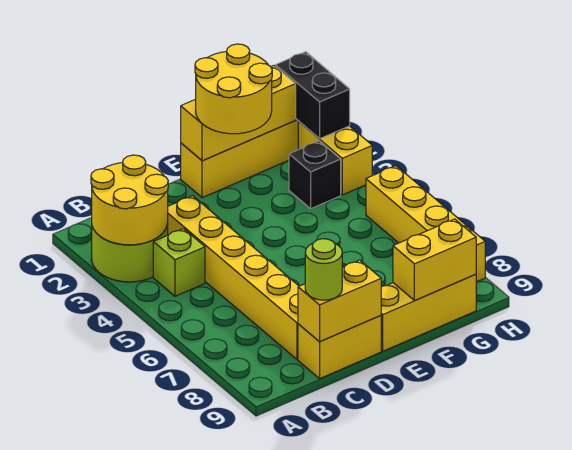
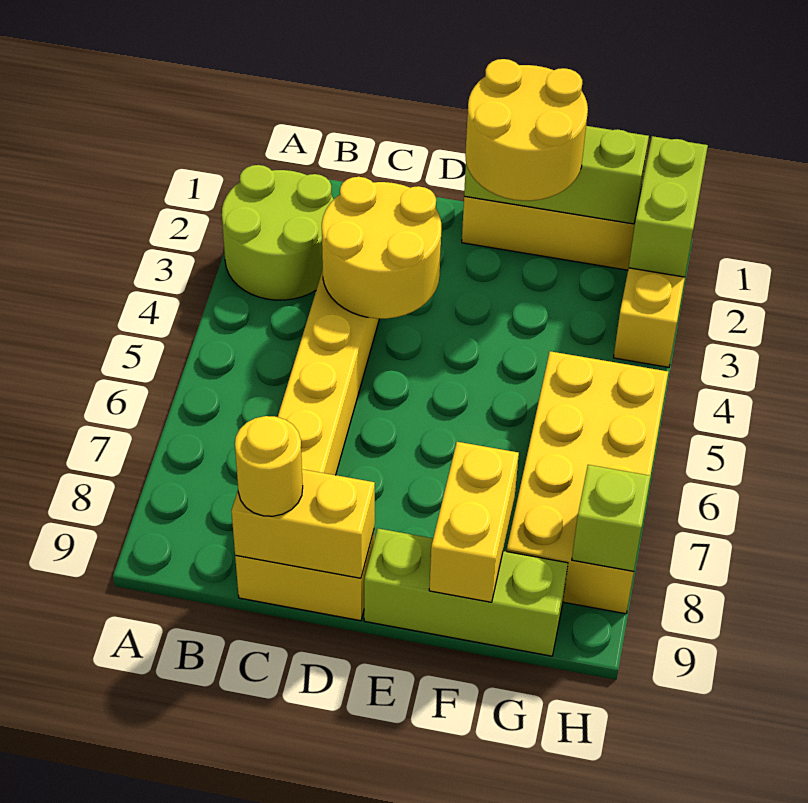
yellow round brick A2:B3 level 2 -> yellow round brick C3:D4 level 2
lime brick B4 level 1 -> lime brick H8 level 2
lime round brick C9 level 3 -> yellow round brick C9 level 3
yellow brick E1:G1 level 2 -> lime brick E1:G1 level 2
yellow brick E9:G9 level 1 -> lime brick E9:G9 level 1
yellow brick F9:G9 level 2 -> yellow brick F8:F9 level 2
black brick G3 level 1 -> none
black brick H1:H2 level 2 -> lime brick H1:H2 level 2
yellow brick H5:H8 level 1 -> yellow brick G5:H8 level 1

